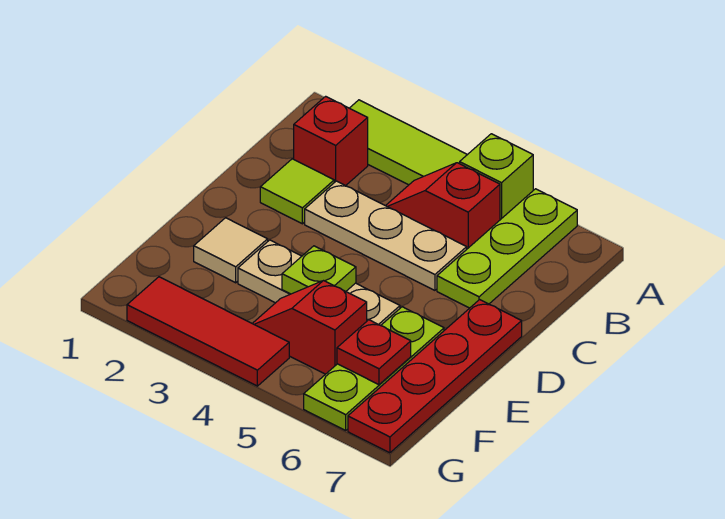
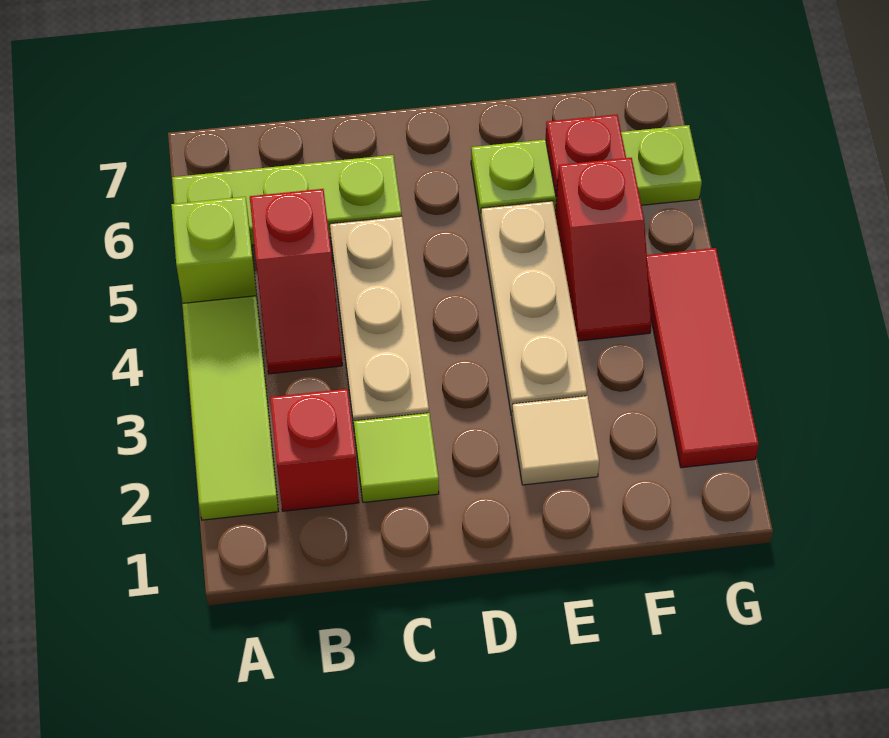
red plate D7:G7 level 1 -> none
lime plate E4 level 2 -> none

